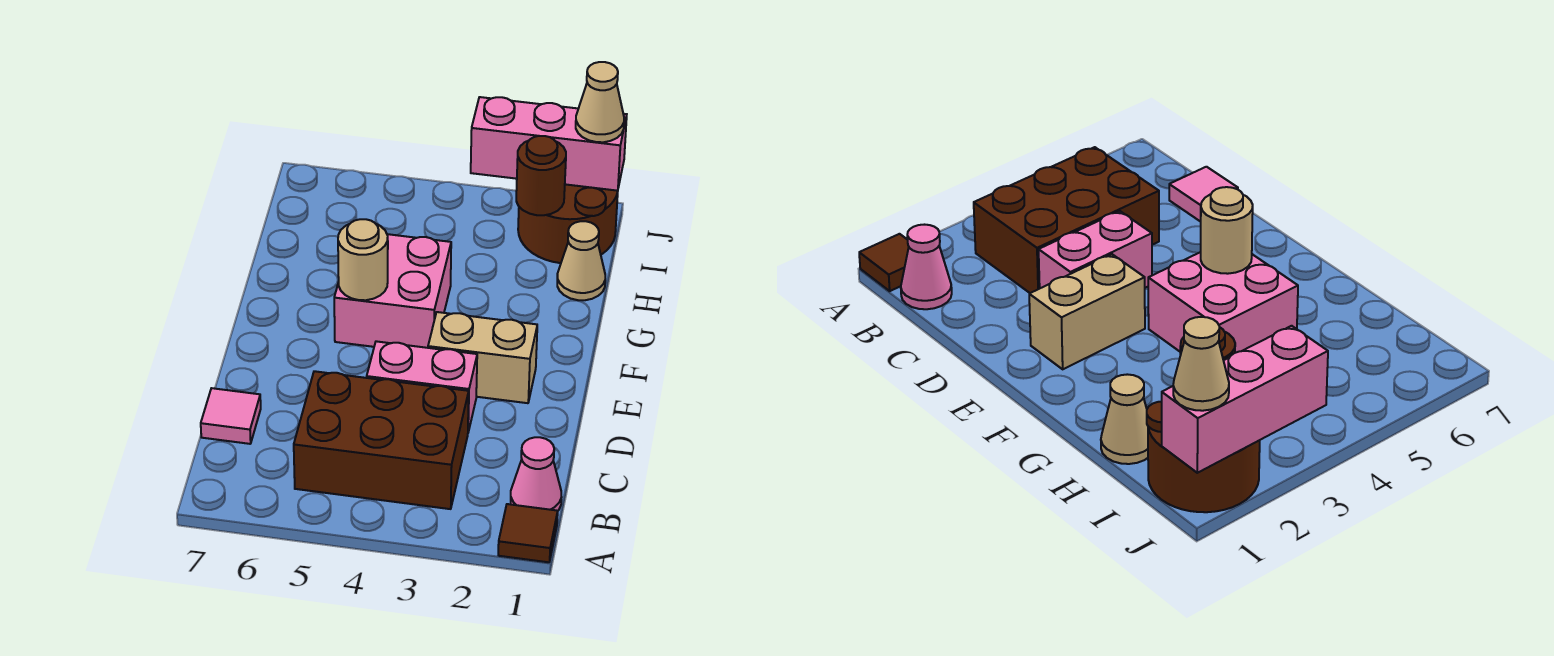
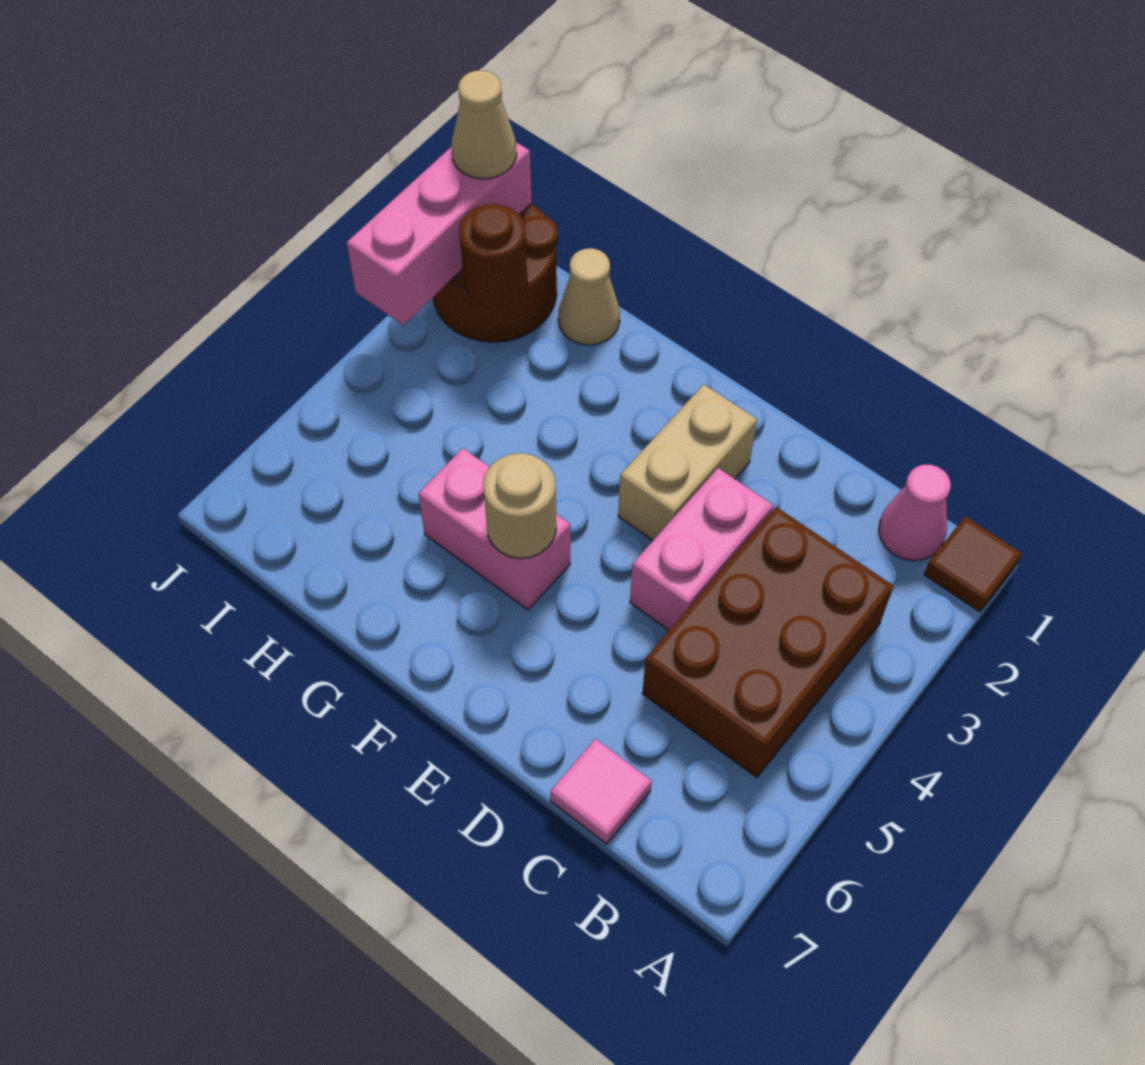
pink brick F4:G5 level 1 -> pink brick F5:G5 level 1

